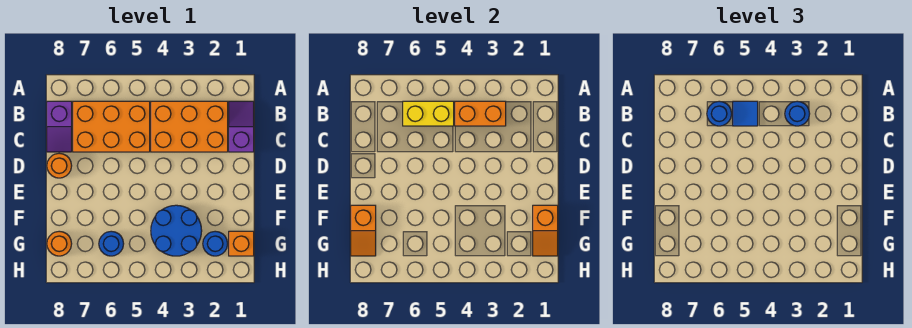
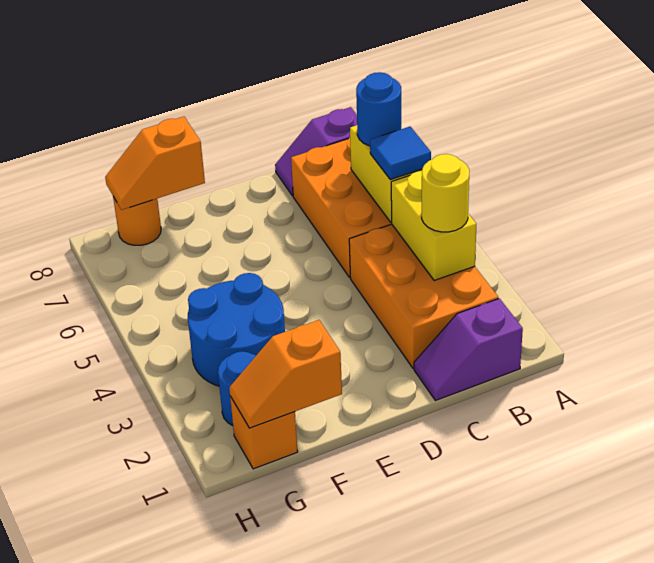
purple slope B1:C1 level 1 top C -> purple slope B1:C1 level 1 top B
orange brick B3:B4 level 2 -> yellow brick B3:B4 level 2
blue round brick B3 level 3 -> yellow round brick B3 level 3
orange round brick D8 level 1 -> none
blue round brick G6 level 1 -> none

